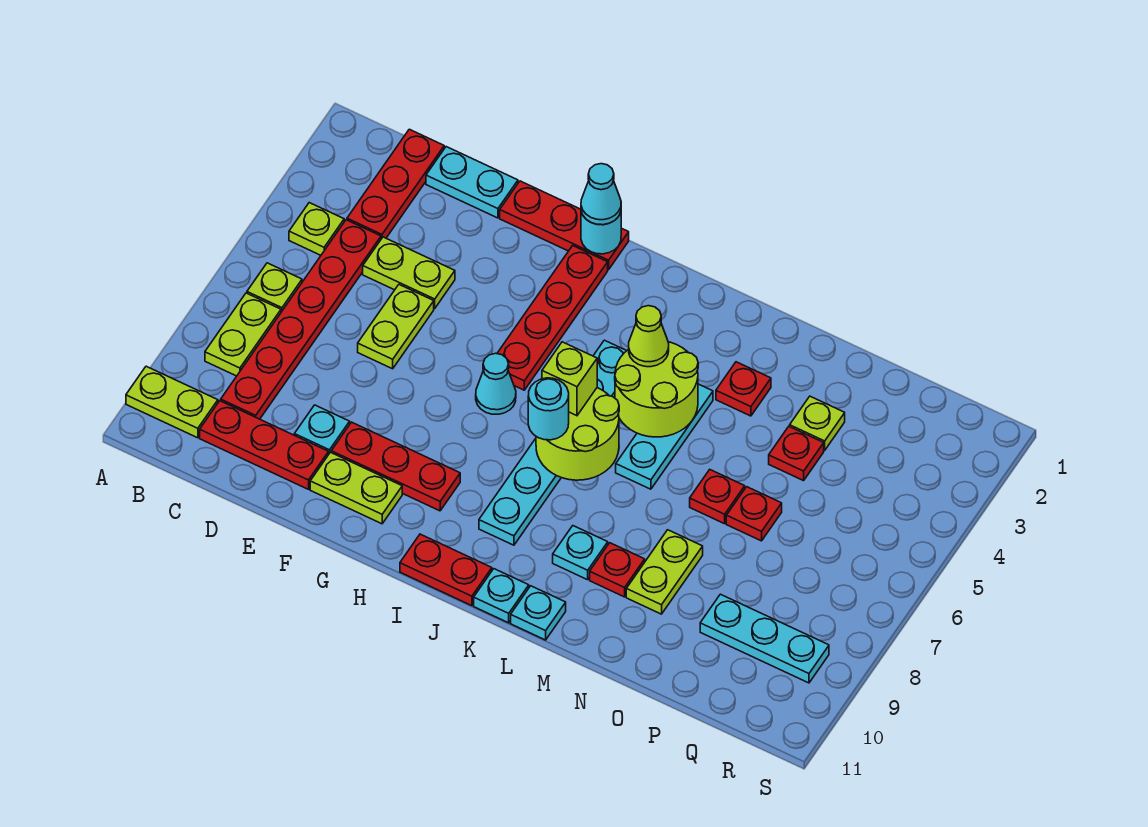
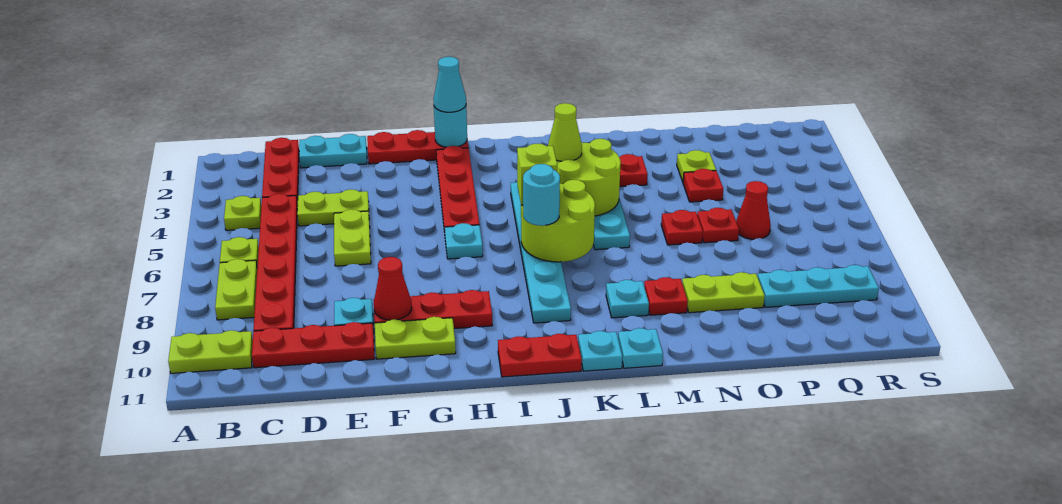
none -> red cone F9 level 2
cyan cone H6 level 1 -> cyan plate H6 level 1
lime plate N8:N9 level 1 -> lime plate N9:O9 level 1
none -> red cone P6 level 1

